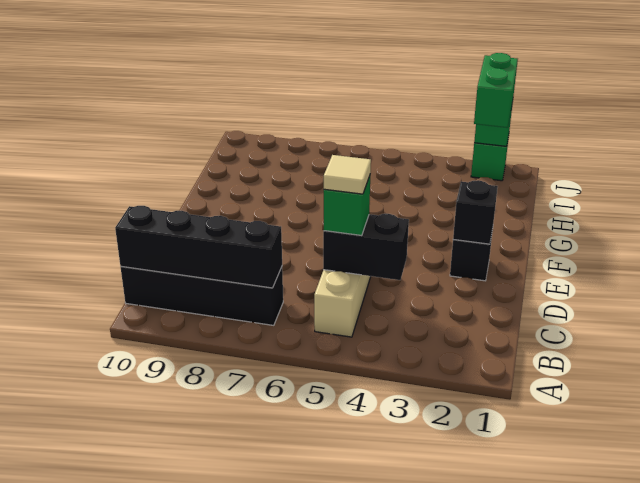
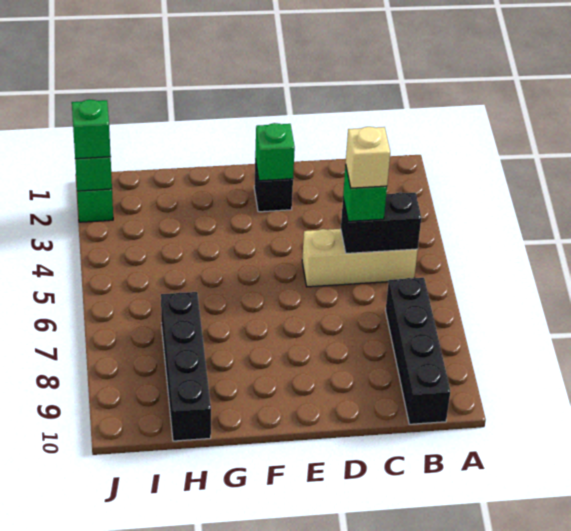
black brick B7:B10 level 2 -> black brick H7:H10 level 1
black brick C4:C5 level 2 -> black brick B5:C5 level 2
tan tile C5 level 4 -> tan brick C5 level 4
black brick E2 level 2 -> green brick E2 level 2
green brick I2:J2 level 3 -> green brick J2 level 3

